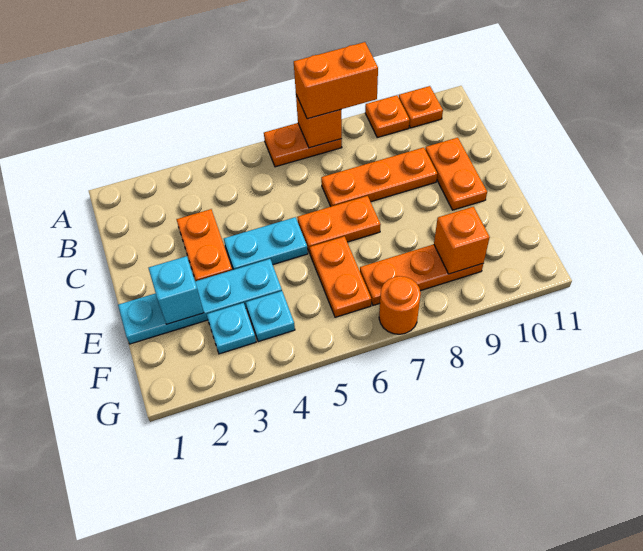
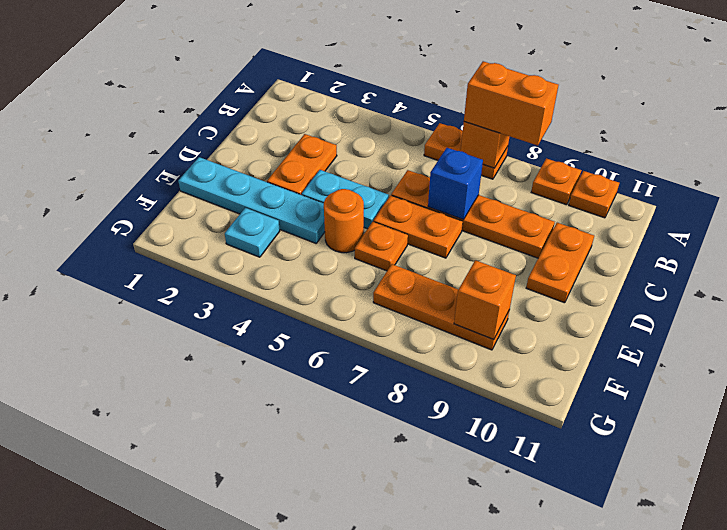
orange plate C7:C9 level 1 -> orange plate C6:C9 level 1
none -> blue brick C7 level 2
cyan brick E2 level 2 -> none
orange plate E6:F6 level 1 -> orange plate E6 level 1
cyan plate F4 level 1 -> none
orange round brick G7 level 1 -> orange round brick E5 level 1

